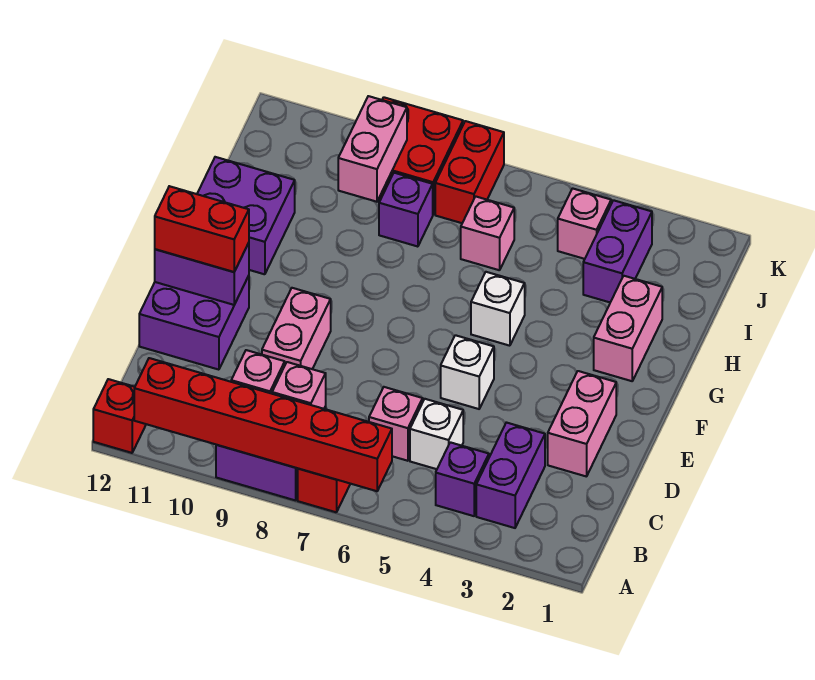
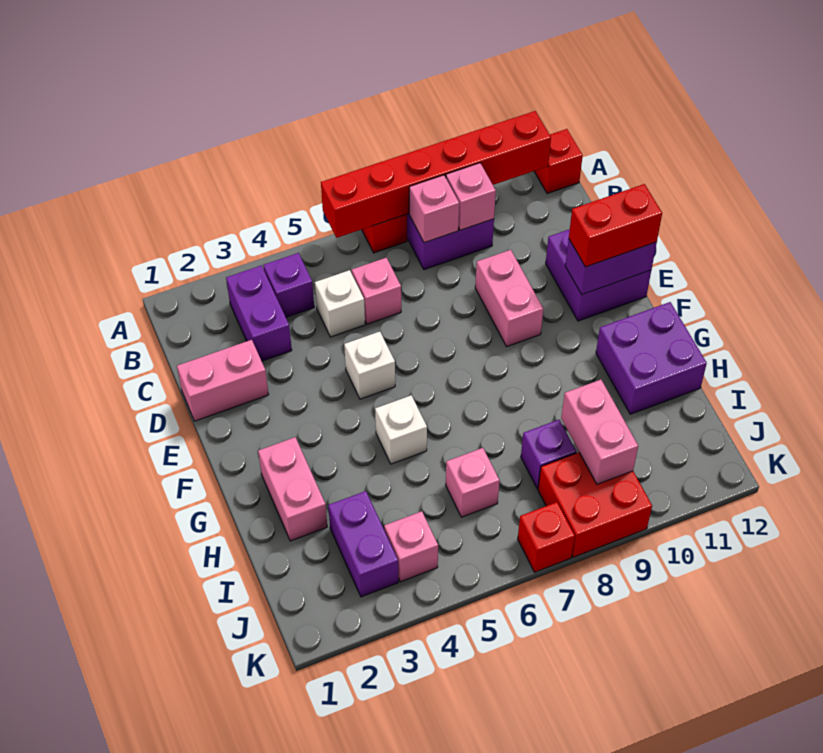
pink brick D2:E2 level 1 -> pink brick D1:D2 level 1
red brick J7:K7 level 1 -> red brick K7 level 1

